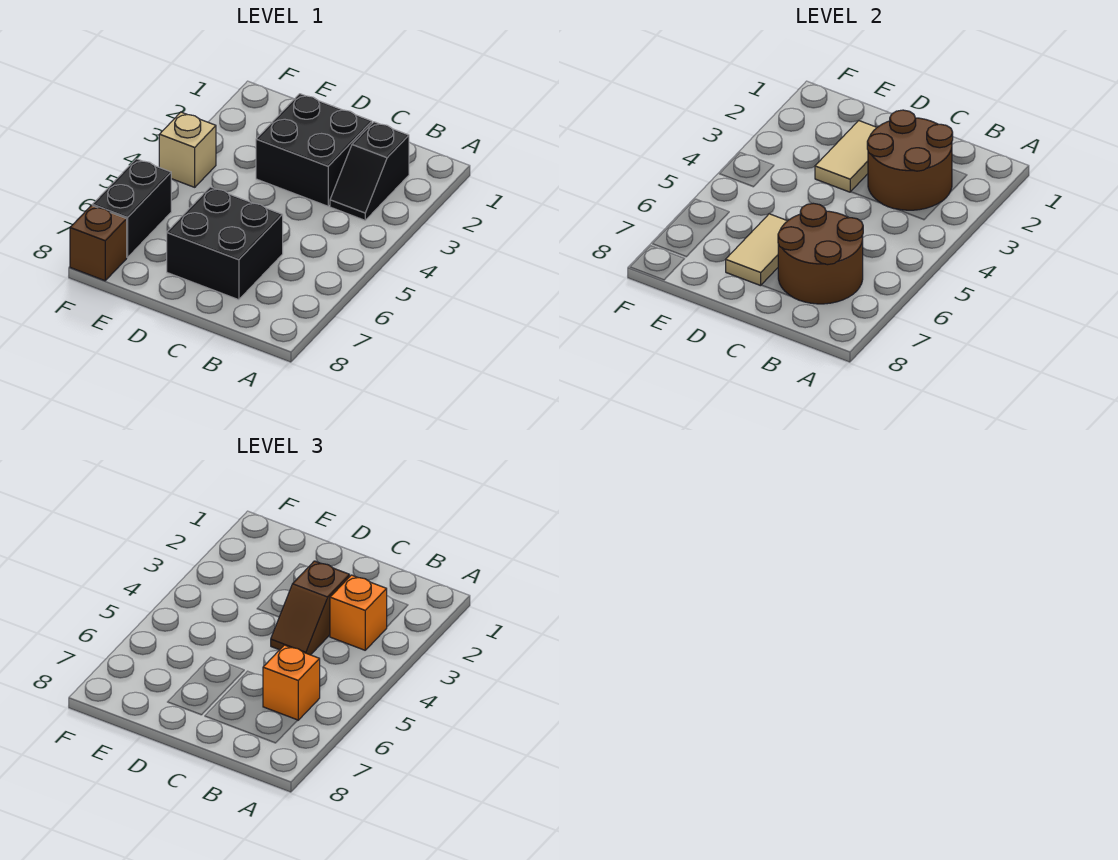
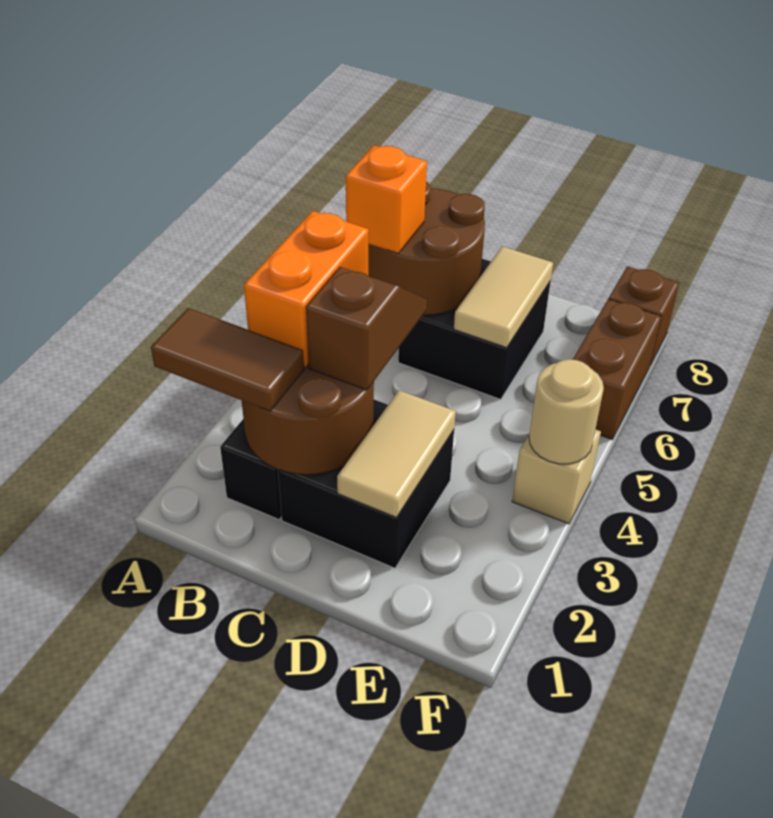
none -> brown tile A2:B2 level 3
orange brick B3 level 3 -> orange brick B3:B4 level 3
none -> tan round brick F4 level 2
black brick F6:F7 level 1 -> brown brick F6:F7 level 1

